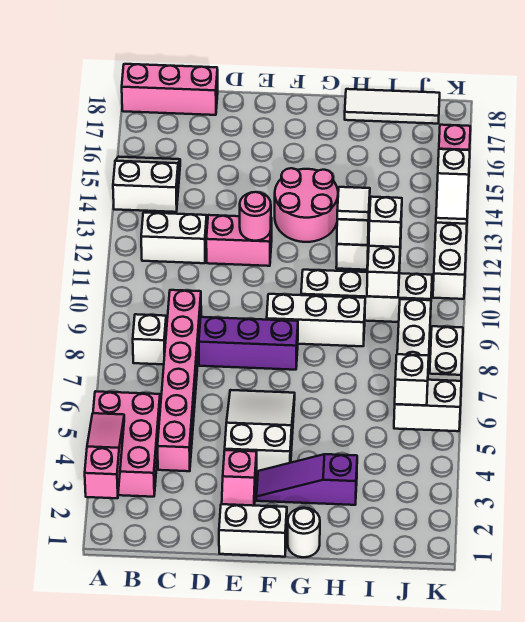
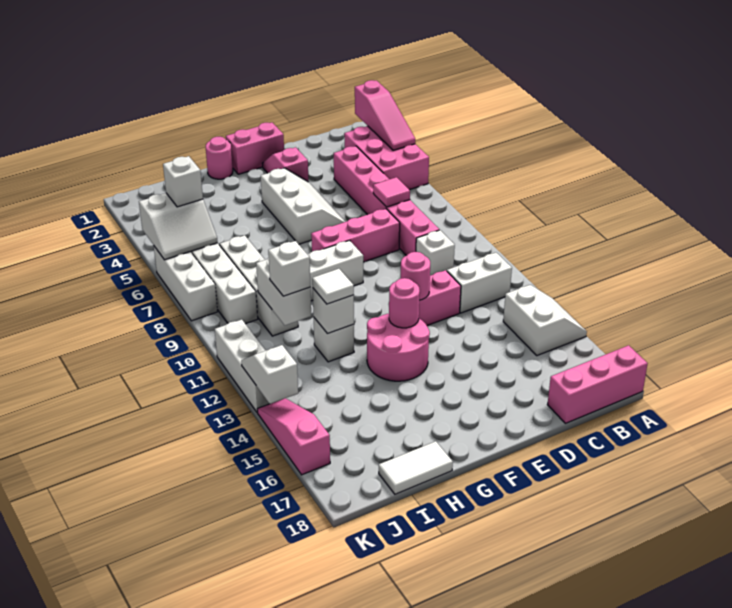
white slope A14:B15 level 1 top 14 -> white slope A14:B15 level 1 top B
white brick B8 level 1 -> white brick C10 level 1
none -> pink tile C7 level 2
purple brick D8:F8 level 1 -> pink brick D8:F8 level 1
white brick E1:F1 level 1 -> pink brick E1:F1 level 1
white slope E4:F6 level 1 top 4 -> white slope E4:F6 level 1 top F
purple slope F3:H3 level 1 top H -> none
none -> pink round brick F13 level 2
white round brick G1 level 1 -> pink round brick G1 level 1
white brick G10:J10 level 1 -> white brick I7:I10 level 1
white tile H18:J18 level 1 -> white tile H18:I18 level 1

